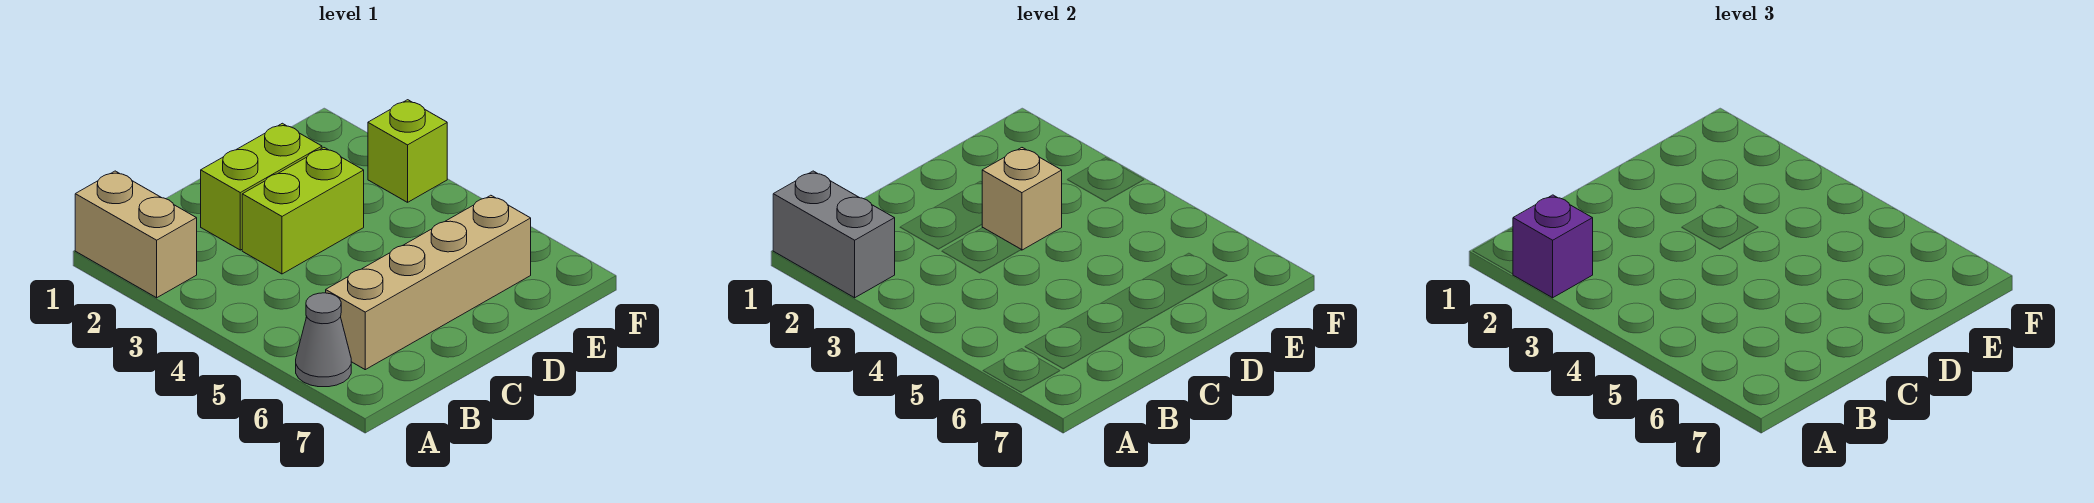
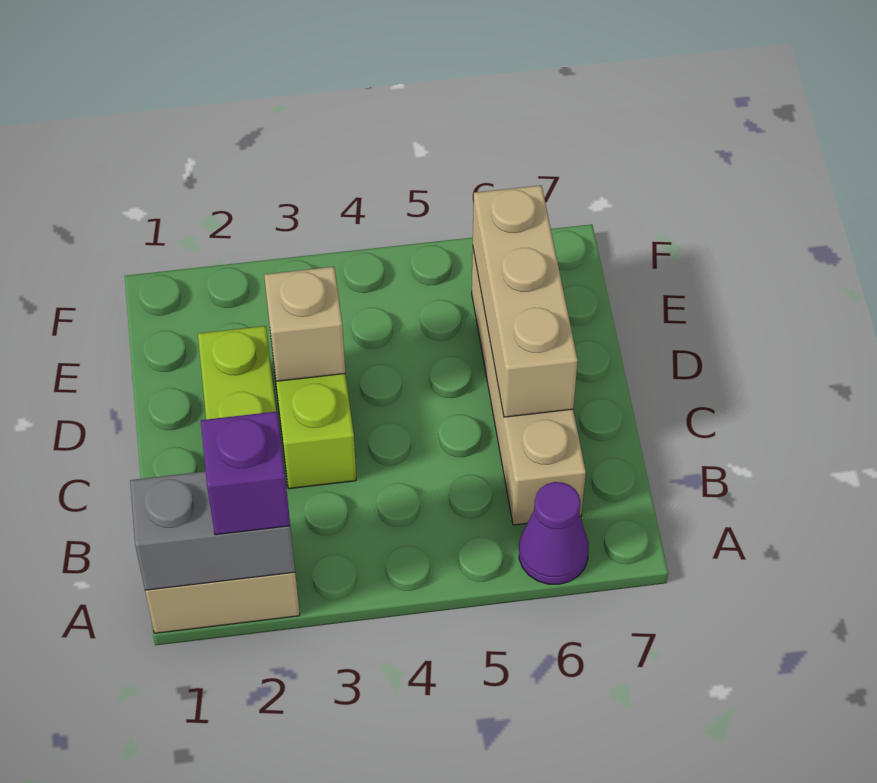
grey cone A6 level 1 -> purple cone A6 level 1
none -> tan brick C6:E6 level 2
lime brick F3 level 1 -> none

